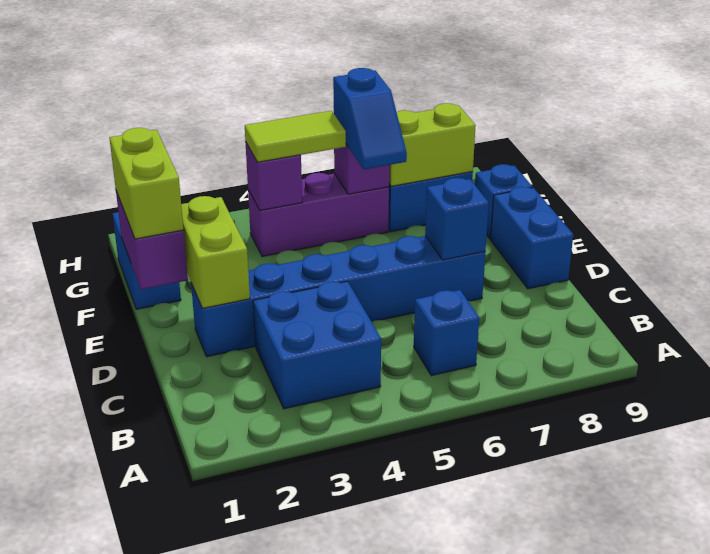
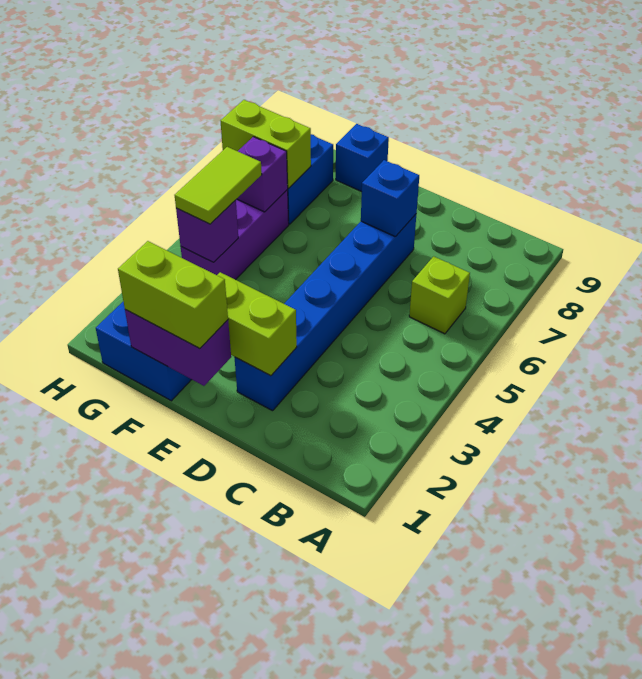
blue brick B3:C4 level 1 -> none
blue brick B6 level 1 -> lime brick B6 level 1
blue brick D9:E9 level 1 -> none
blue slope F6:G6 level 3 top G -> none
lime brick G7:G8 level 2 -> lime brick G7:H7 level 2

